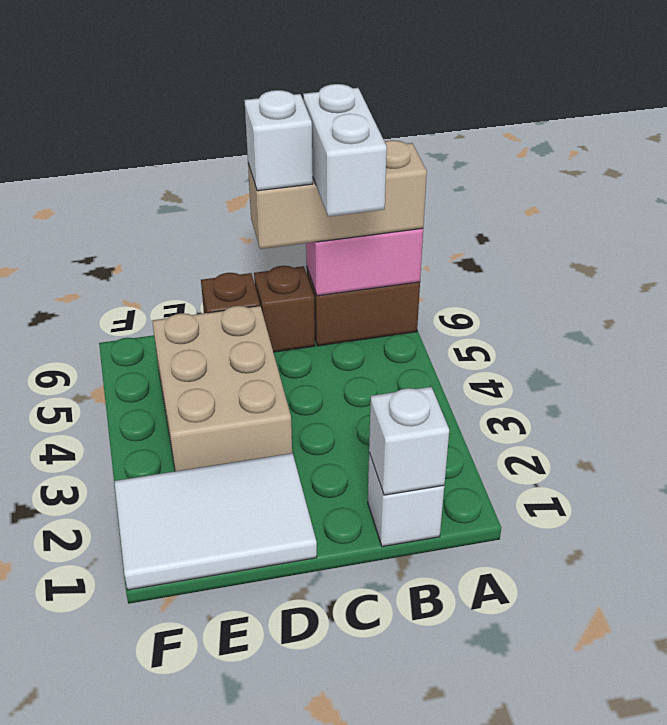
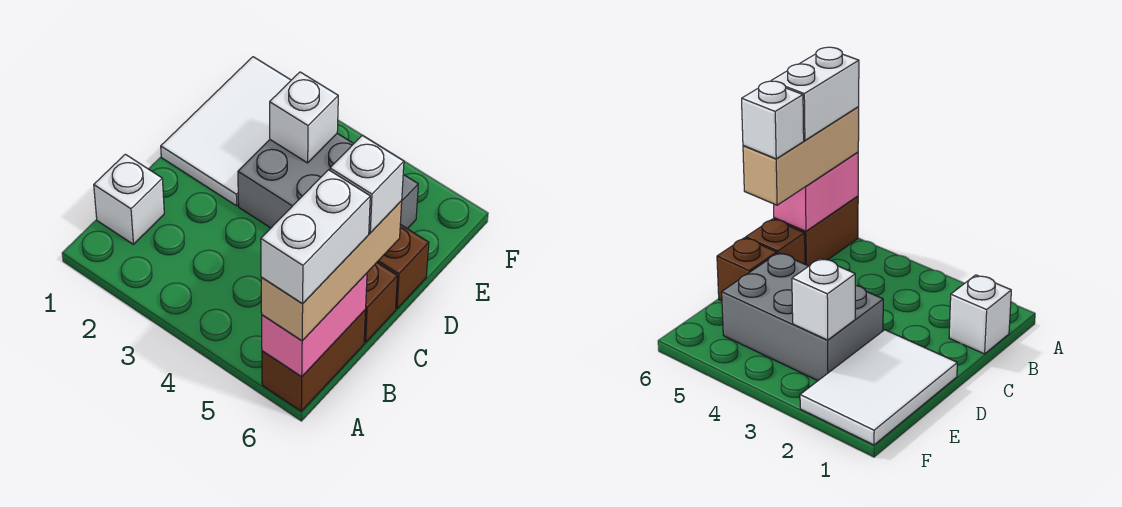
white brick B1 level 2 -> white brick E3 level 2
white brick B5:B6 level 4 -> white brick A6:B6 level 4
tan brick D3:E5 level 1 -> grey brick D3:E5 level 1

